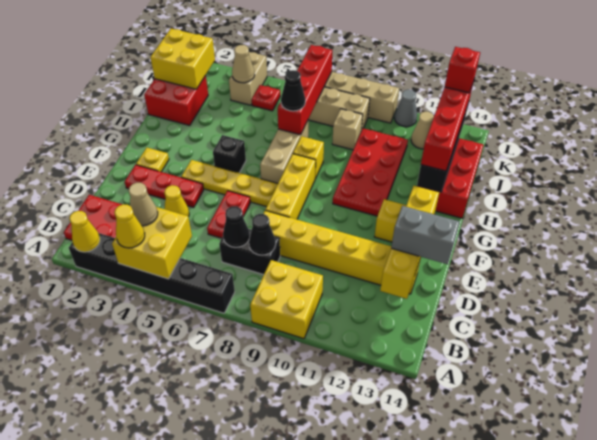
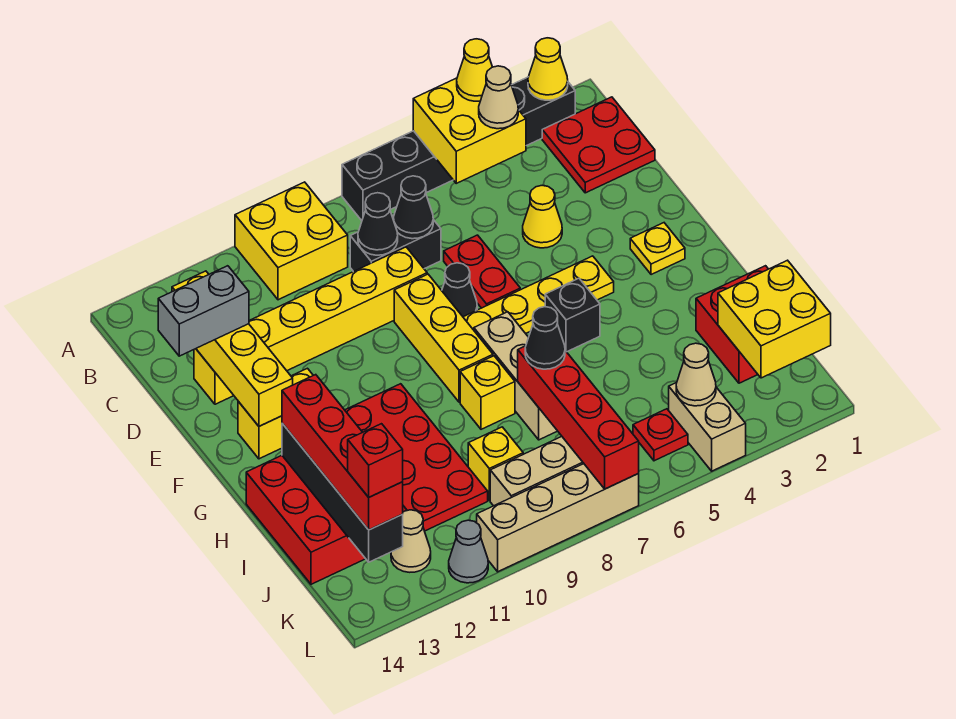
red plate E2:E4 level 1 -> none
none -> black cone E7 level 1
tan brick J9 level 1 -> yellow brick J9 level 1

